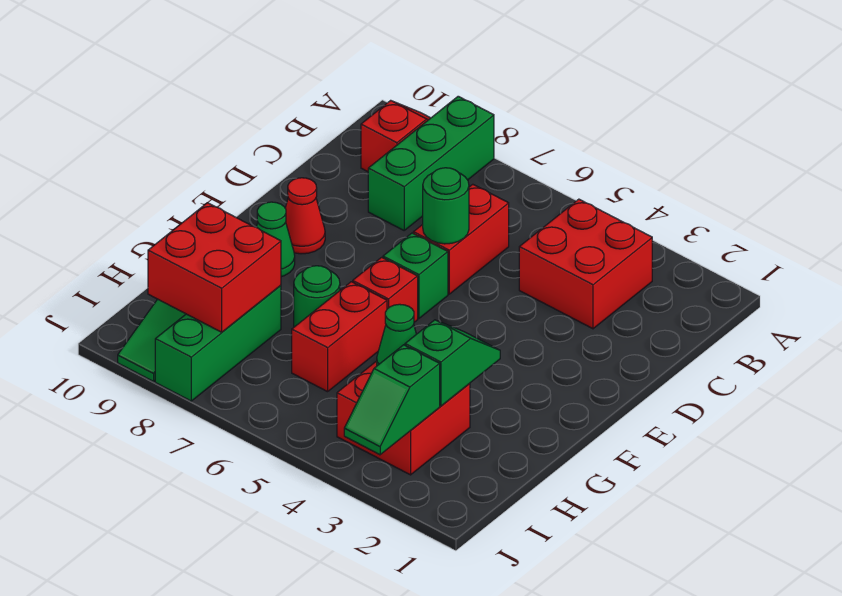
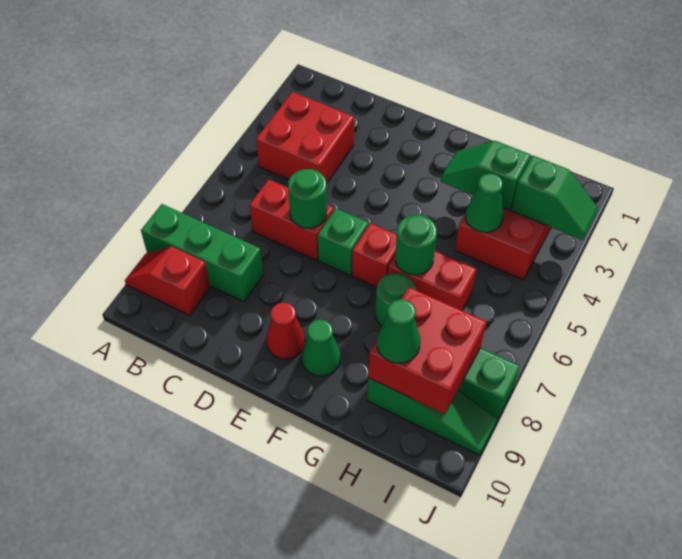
none -> green round brick G6 level 2
none -> green cone H9 level 3

